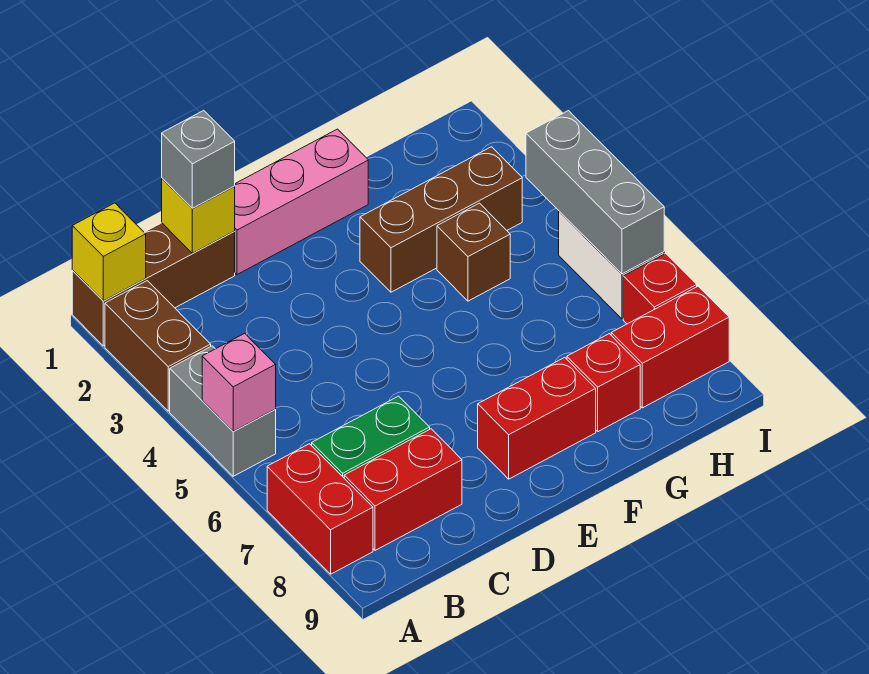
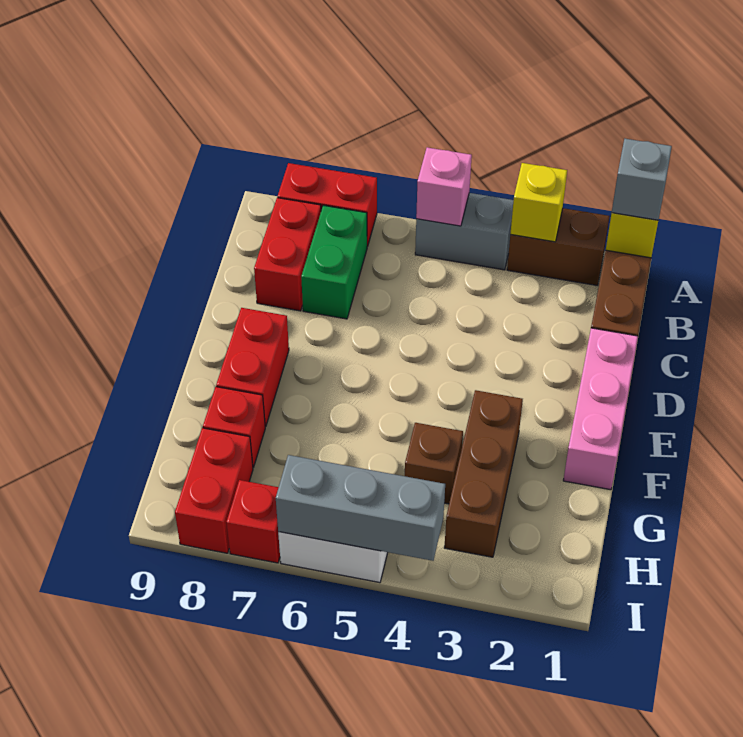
yellow brick C1 level 2 -> yellow brick A3 level 2
grey brick C1 level 3 -> grey brick A1 level 3

